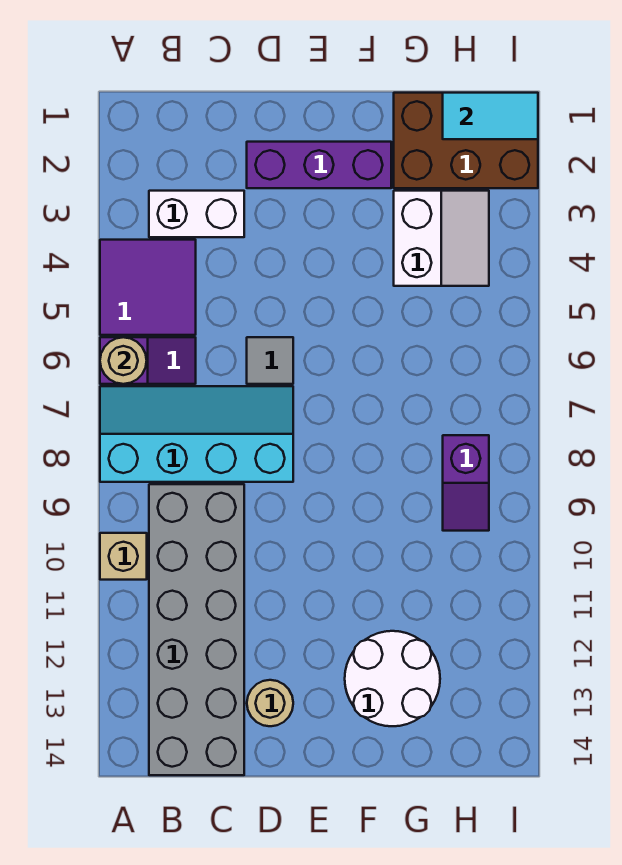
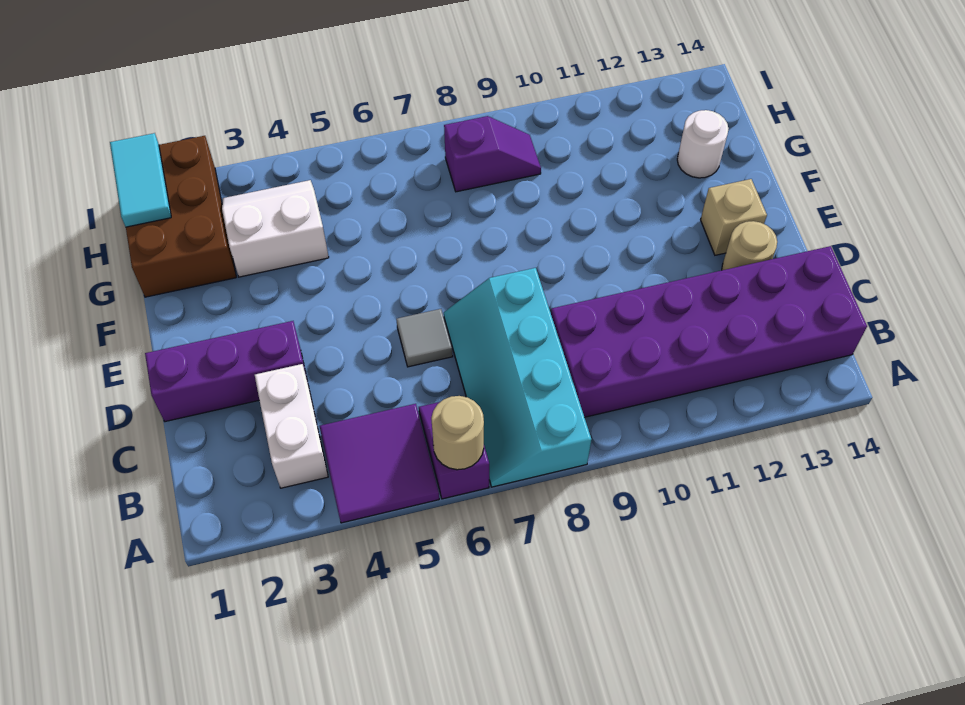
tan brick A10 level 1 -> tan brick E13 level 1
grey brick B9:C14 level 1 -> purple brick B9:C14 level 1
purple brick D2:F2 level 1 -> purple brick D1:D3 level 1
white round brick F12:G13 level 1 -> white round brick G13 level 1

